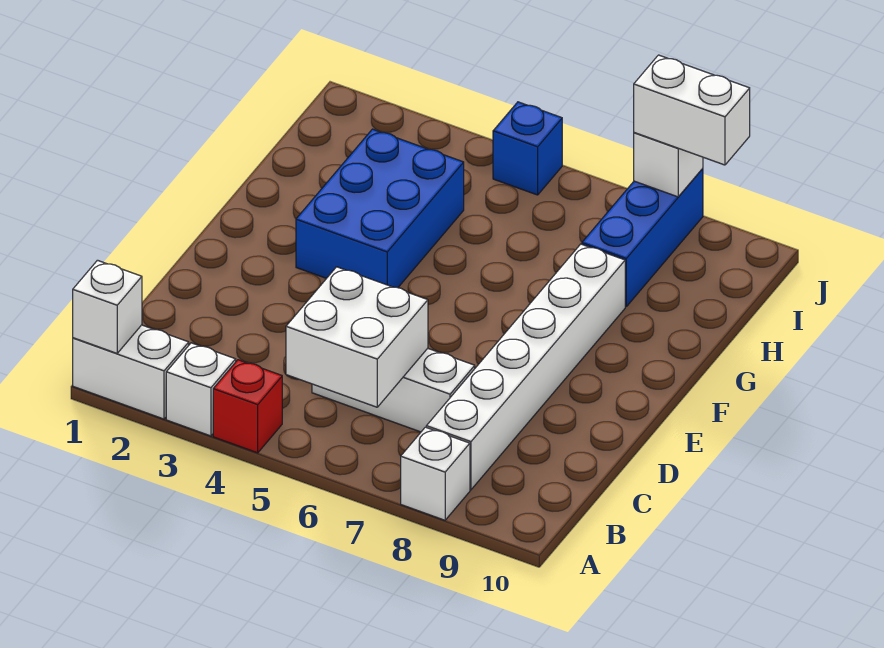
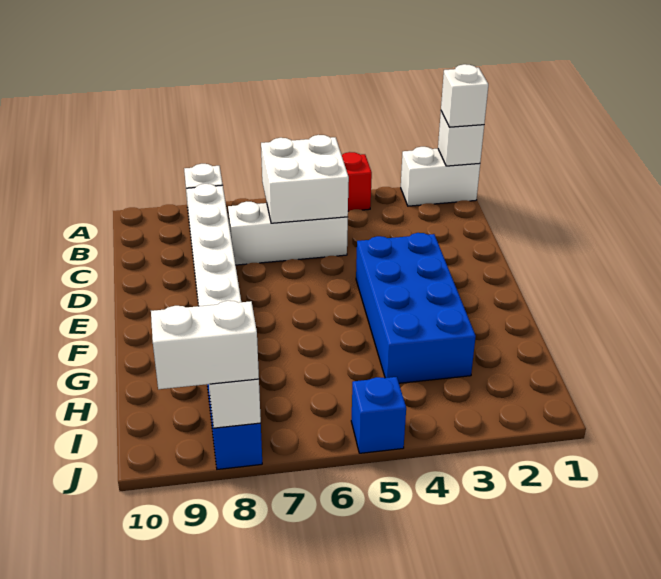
white brick A3 level 1 -> white brick A1 level 3
blue brick F3:H4 level 1 -> blue brick E3:H4 level 1

